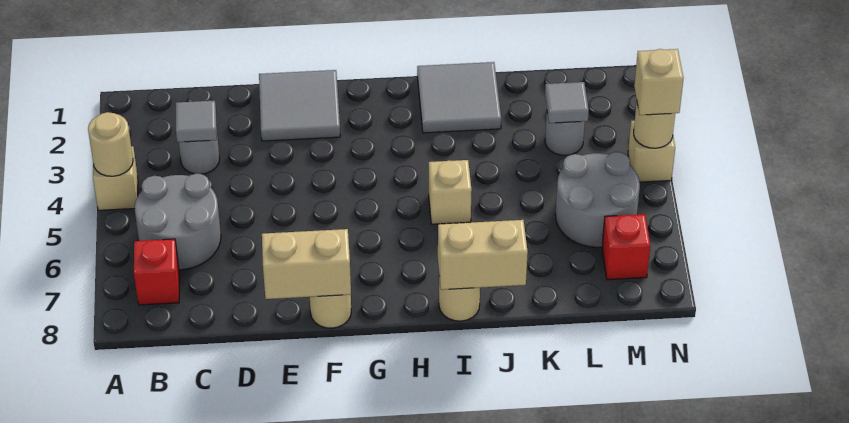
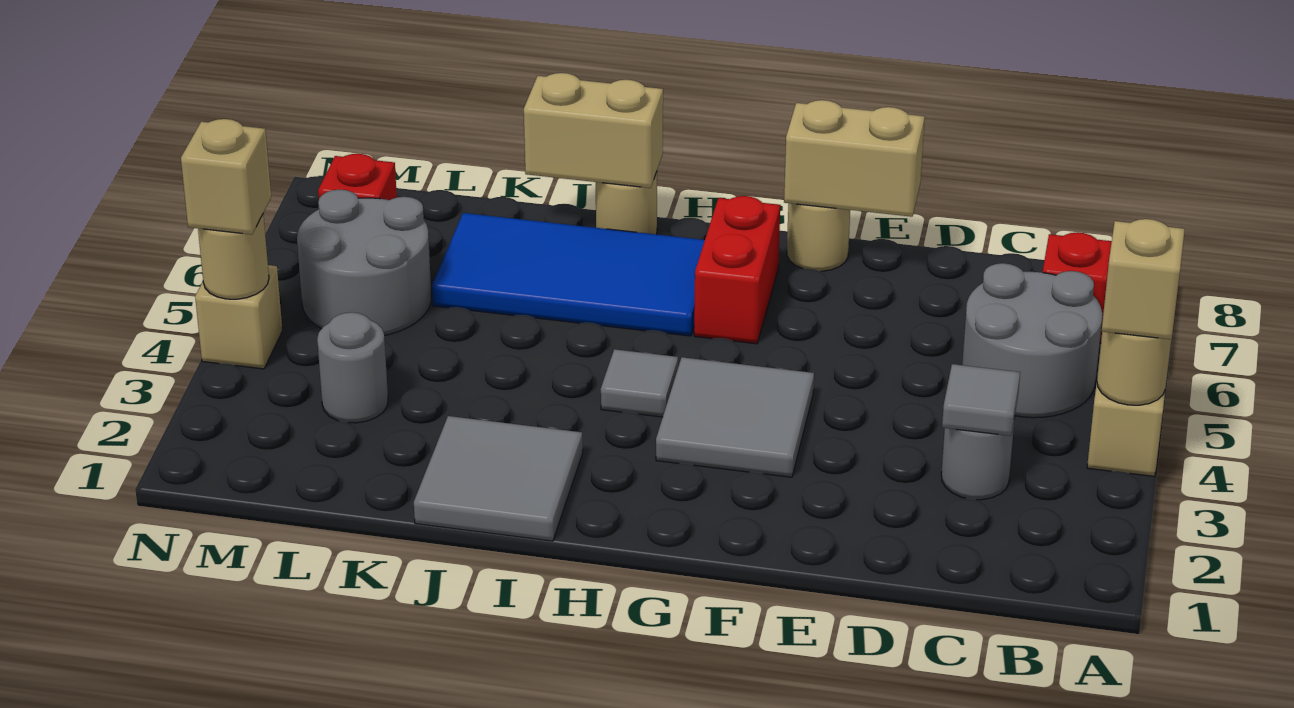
grey tile E1:F2 level 1 -> grey tile F3:G4 level 1
none -> red brick G6:G7 level 1
none -> blue tile H6:K7 level 1
tan brick I5 level 1 -> tan brick A4 level 3
grey tile L3 level 2 -> grey tile H4 level 1

